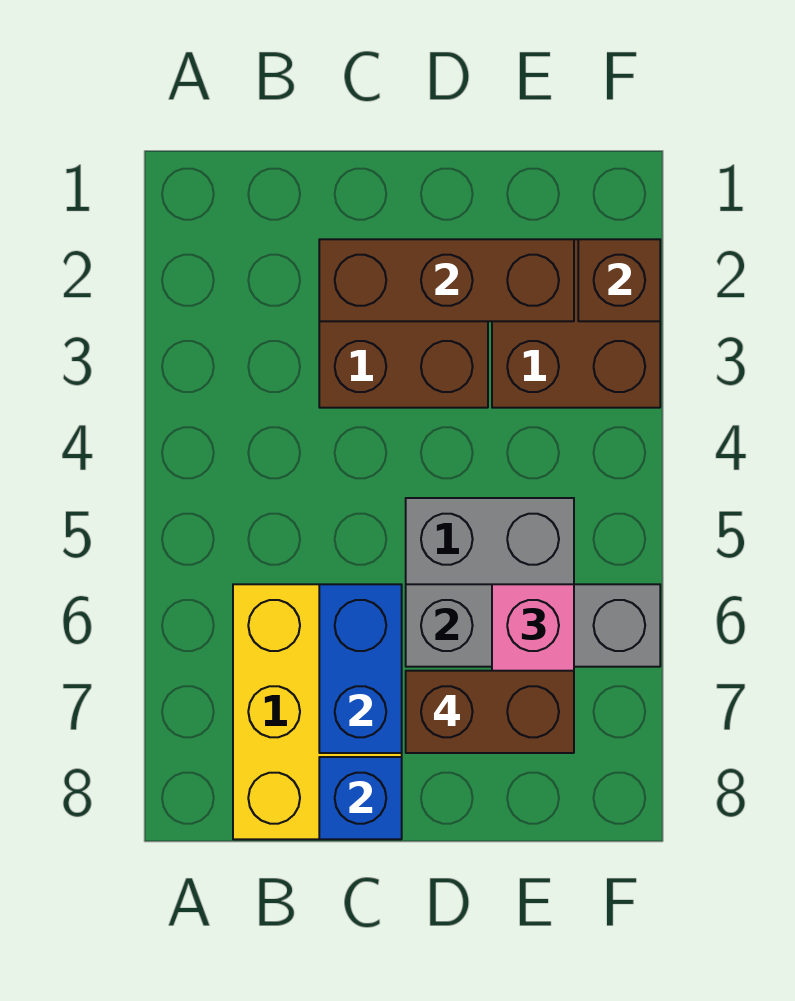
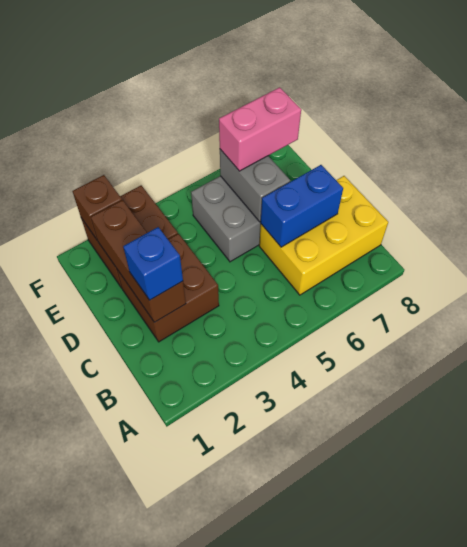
blue brick C8 level 2 -> blue brick C2 level 3
grey brick D6:F6 level 2 -> grey brick D6:E6 level 2
brown brick D7:E7 level 4 -> none

